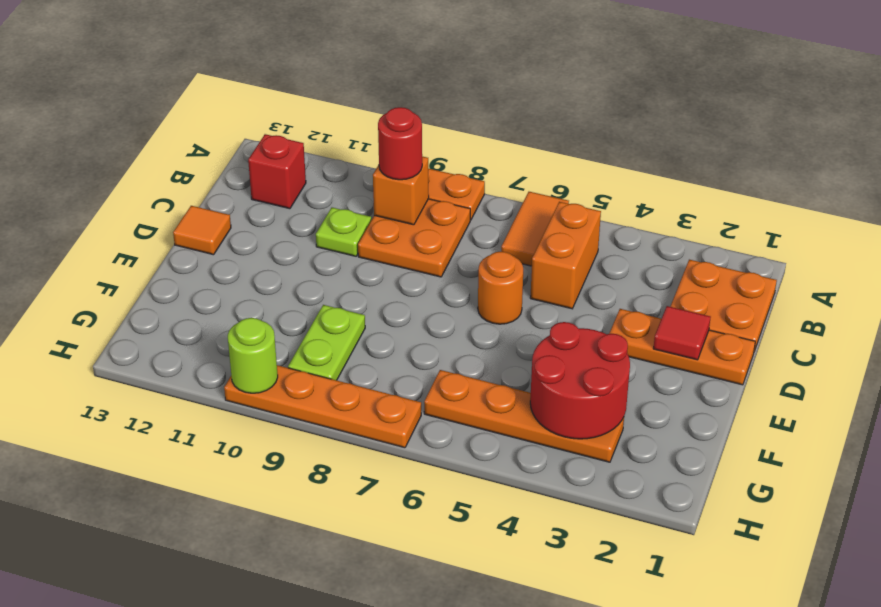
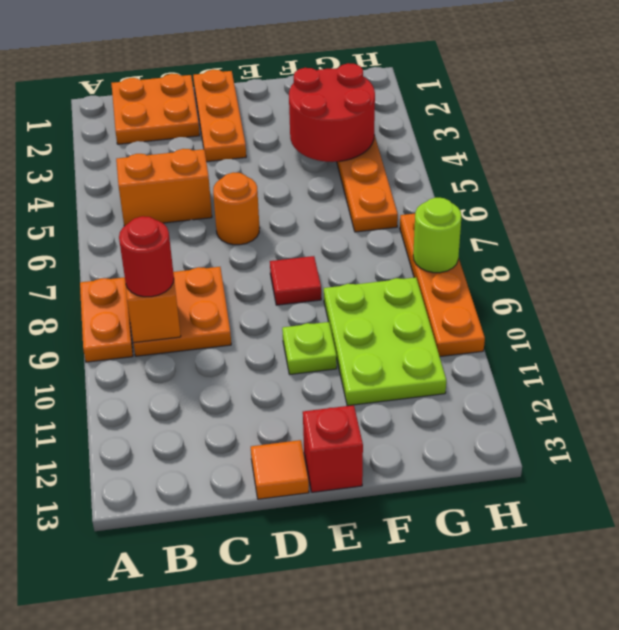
orange tile A6:B6 level 1 -> none
red brick B12 level 1 -> red brick E13 level 1
lime plate C10 level 1 -> lime plate E10 level 1
red tile D2 level 2 -> red tile E8 level 1
lime plate F9:G9 level 1 -> lime plate F9:G11 level 1
lime round brick H10 level 2 -> lime round brick H8 level 2

